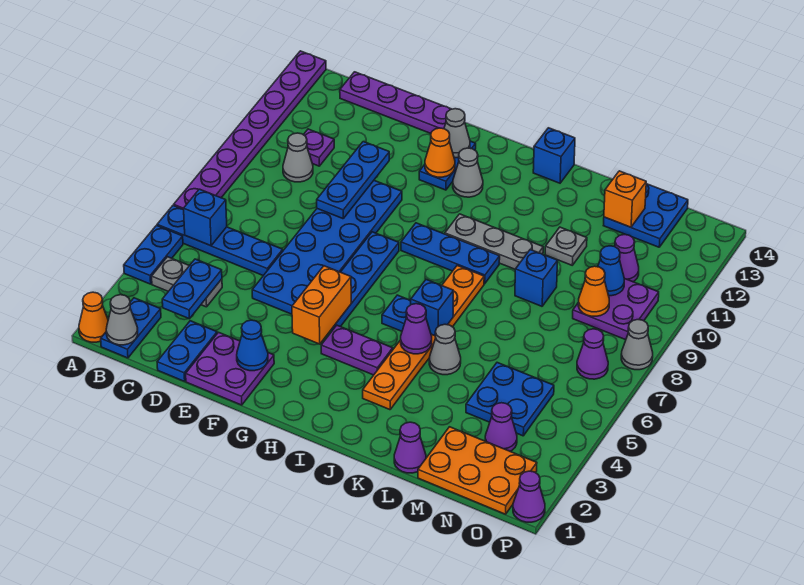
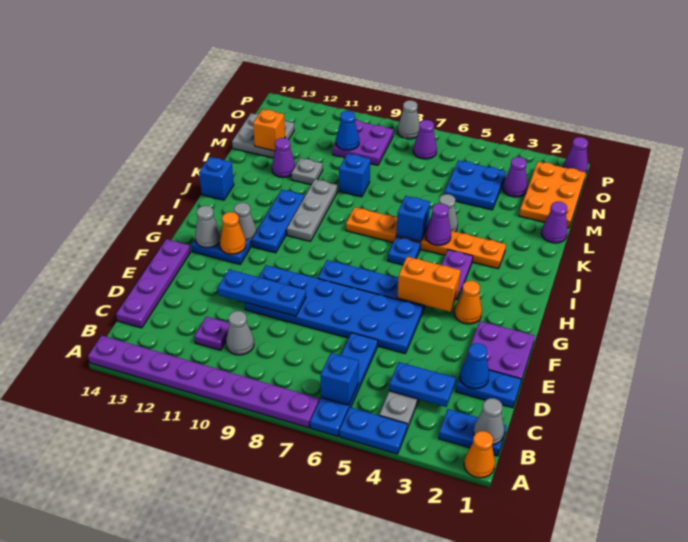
blue cone F2 level 2 -> blue cone D2 level 2
blue plate H9:J9 level 1 -> blue plate H11:J11 level 1
blue plate M13:N14 level 1 -> grey plate M13:N14 level 1
orange cone N9 level 2 -> orange cone G3 level 1
purple cone N11 level 1 -> purple cone L12 level 1

